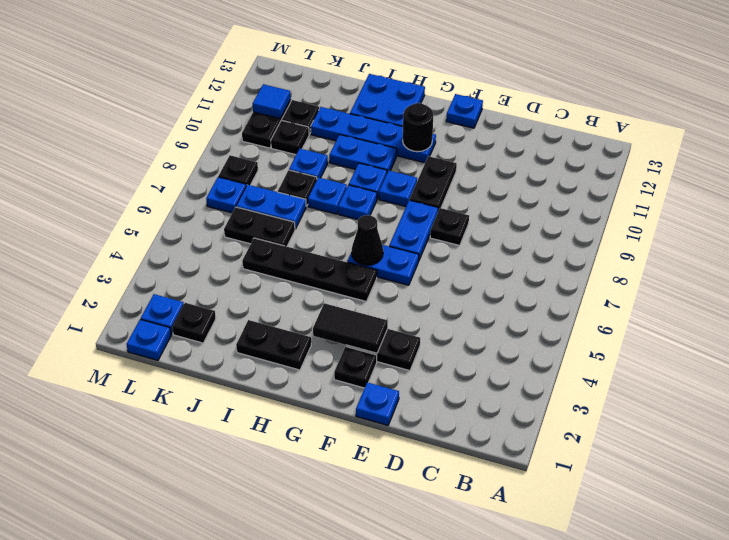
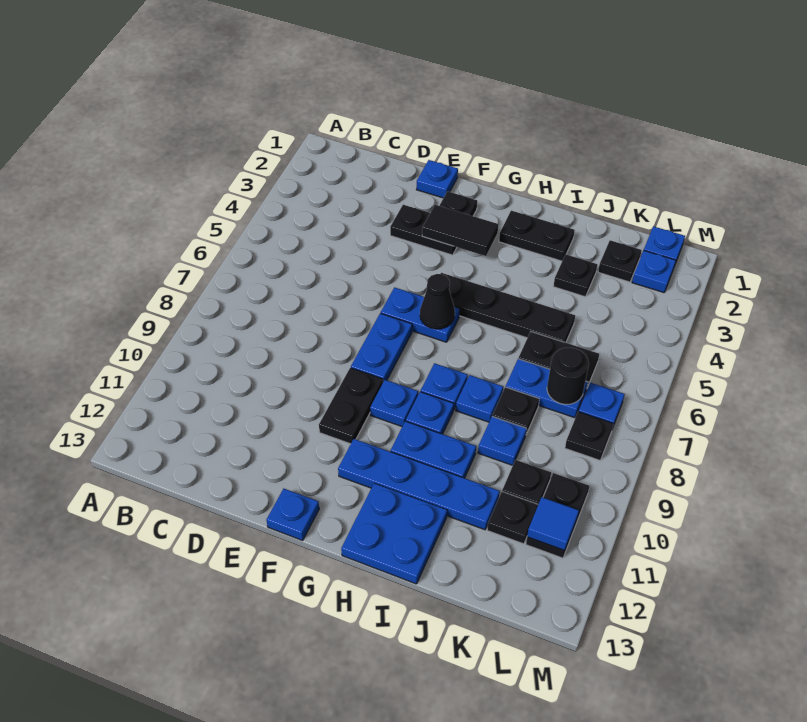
black plate E8 level 1 -> black plate J3 level 1
black round brick G11 level 2 -> black round brick K7 level 2

